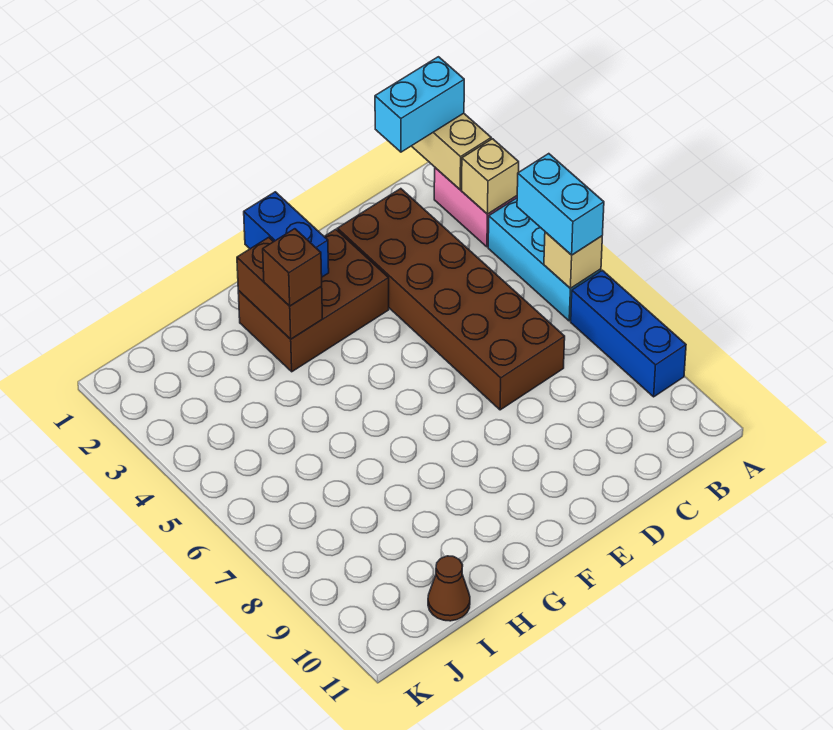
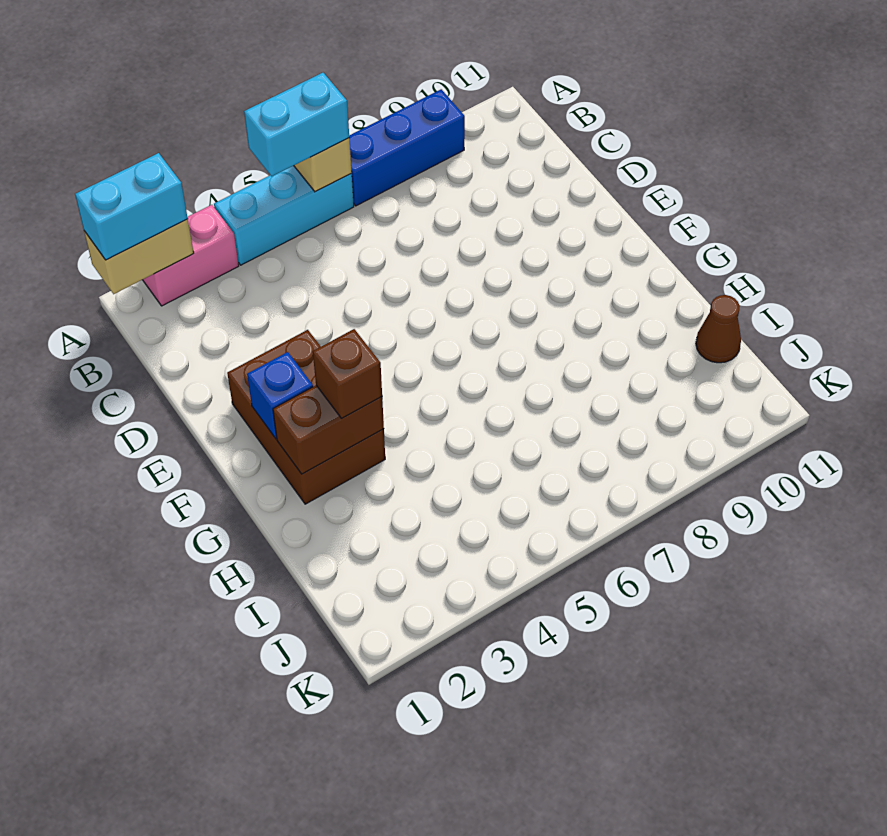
cyan brick A1:B1 level 3 -> cyan brick A1:A2 level 3
tan brick A3 level 2 -> none
brown brick C2:D7 level 1 -> none
blue brick F1:F2 level 2 -> blue brick F2 level 2

